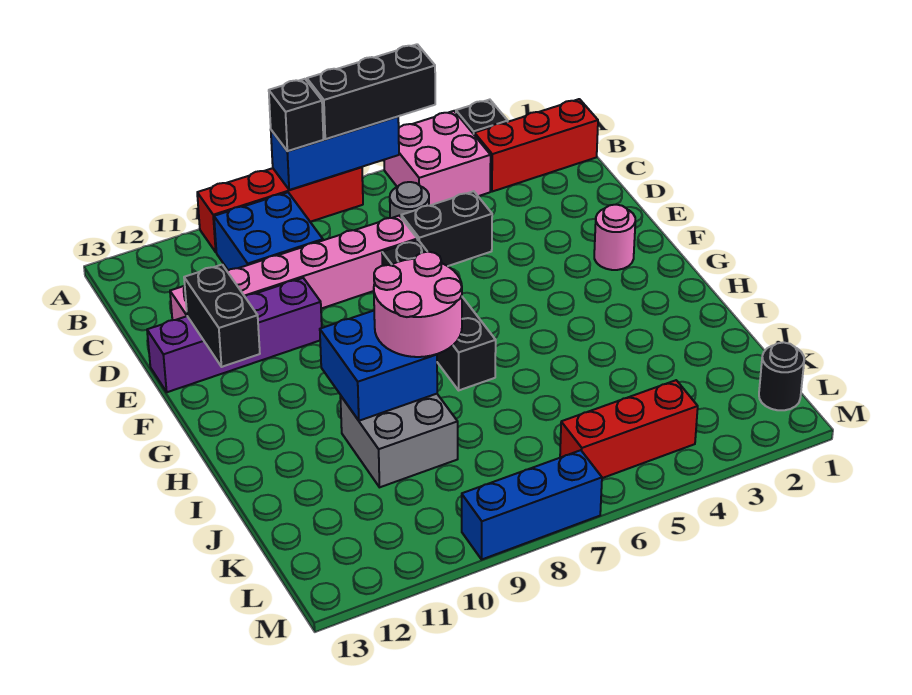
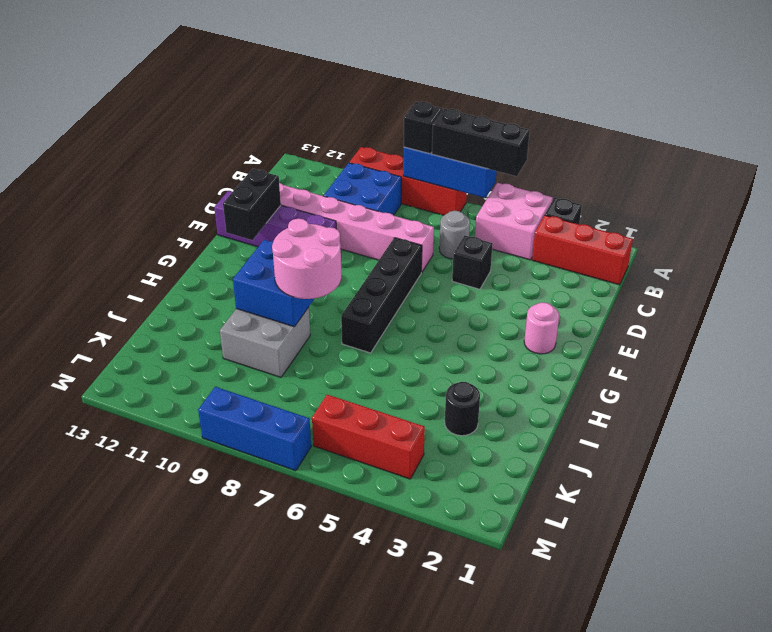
black brick D5:D6 level 1 -> black brick D5 level 1
black round brick L1 level 1 -> black round brick J3 level 1

